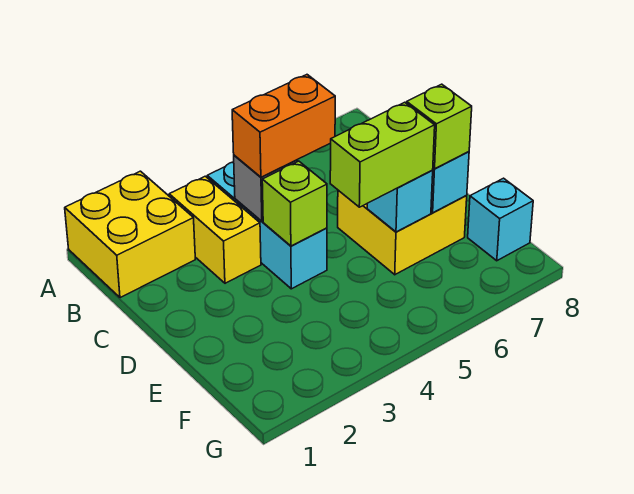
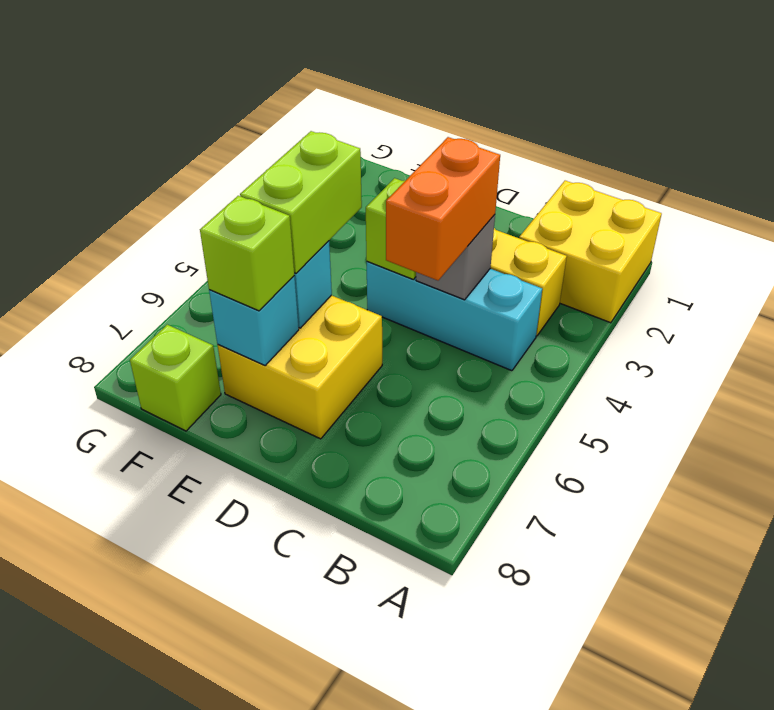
cyan brick F8 level 1 -> lime brick F8 level 1

